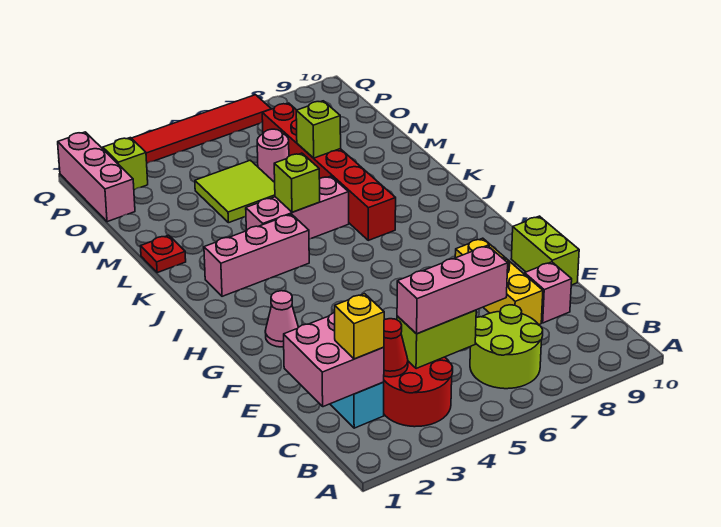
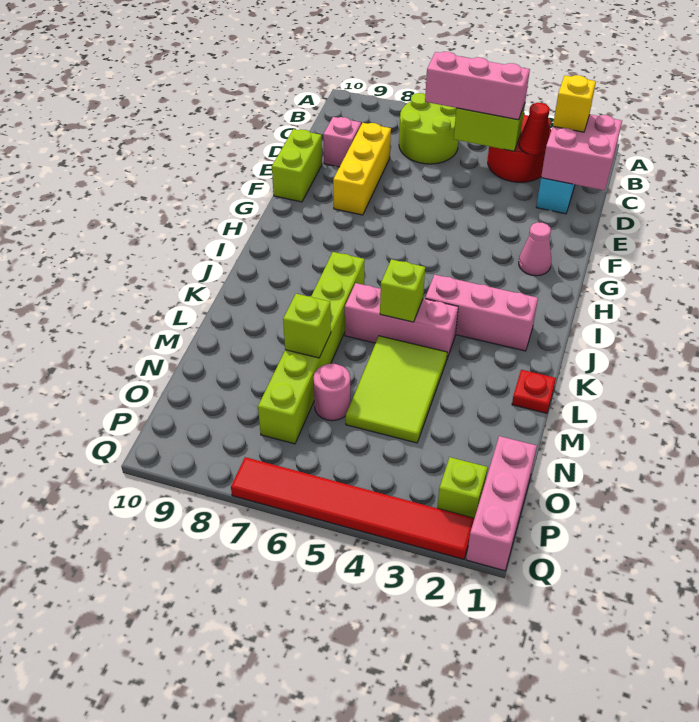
red brick J7:O7 level 1 -> lime brick J7:O7 level 1
lime tile M4:N5 level 1 -> lime tile L4:N5 level 1

